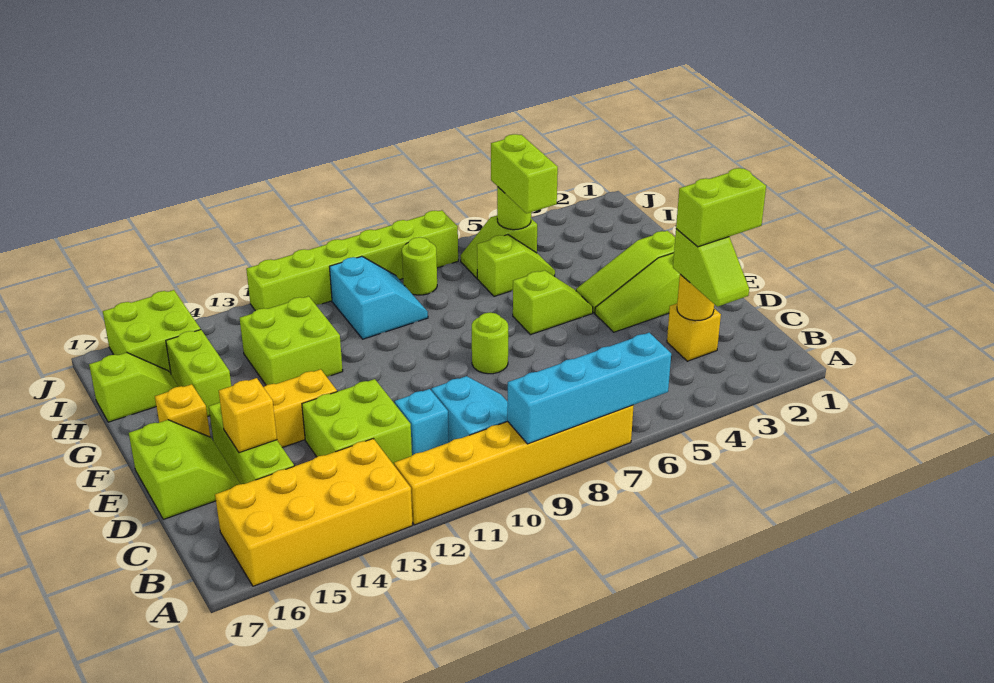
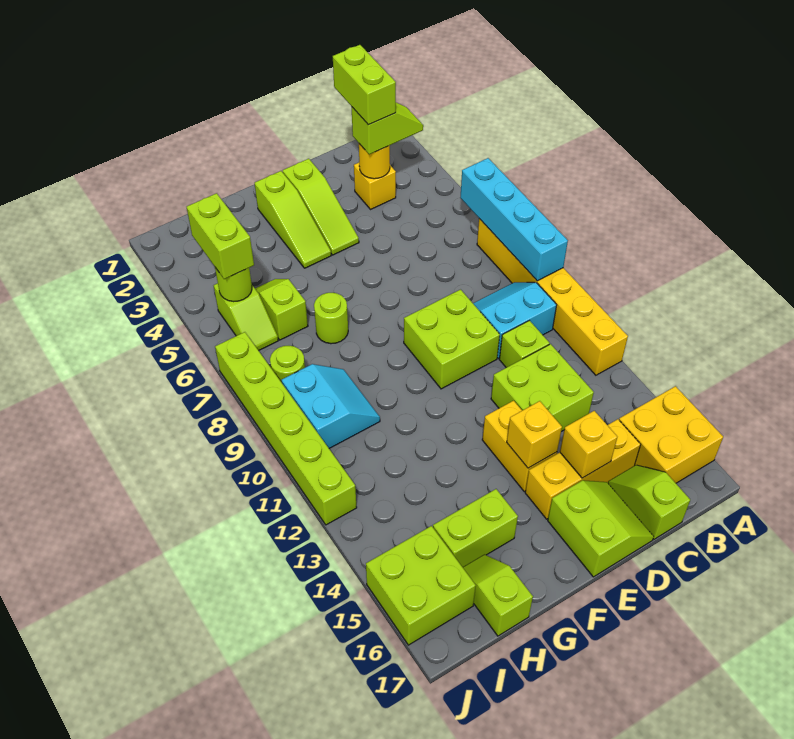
yellow brick A13:B16 level 1 -> yellow brick A15:B16 level 1
cyan brick C11 level 1 -> lime brick C11 level 1
lime brick C15:E15 level 1 -> yellow brick C15:E15 level 1
lime slope D16:E17 level 1 top 17 -> lime slope D16:E17 level 1 top E
lime round brick E8 level 1 -> lime round brick G7 level 1
lime slope F5:F6 level 1 top 6 -> lime slope C16:C17 level 1 top 17
yellow brick F16 level 1 -> yellow brick E14 level 2
lime brick G12:H13 level 1 -> lime brick D9:E10 level 1
lime brick H5:I5 level 3 -> lime brick I4:I5 level 3
cyan slope H9:I10 level 1 top 10 -> cyan slope H9:I10 level 1 top I

